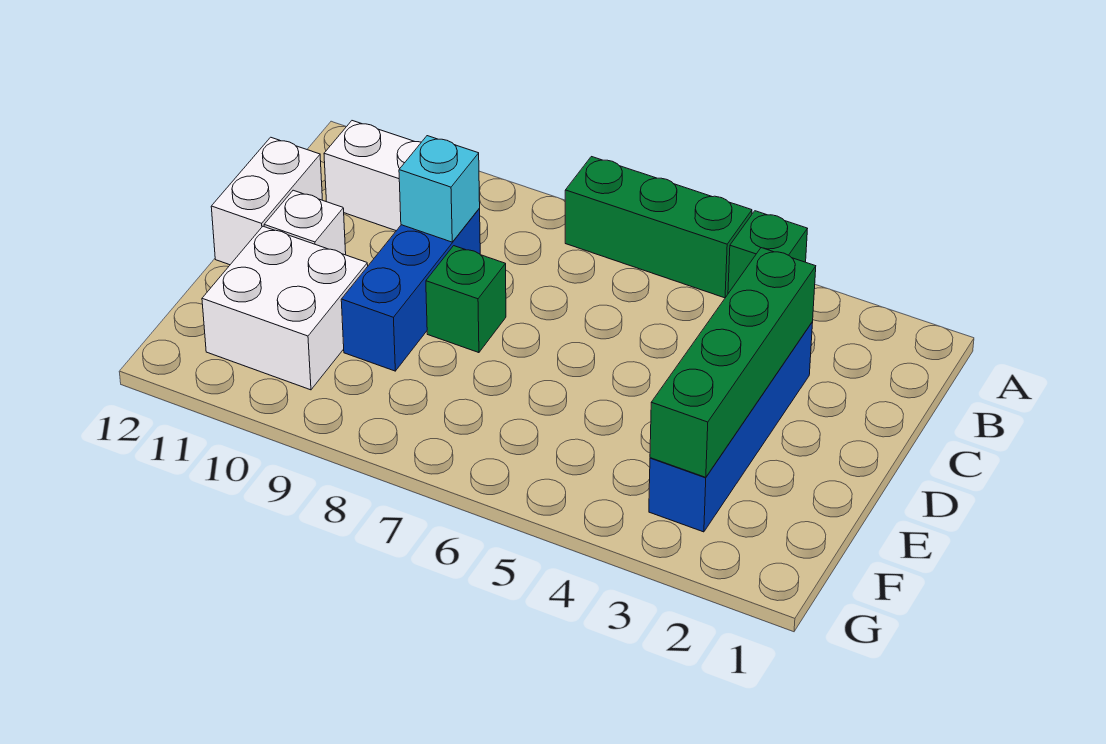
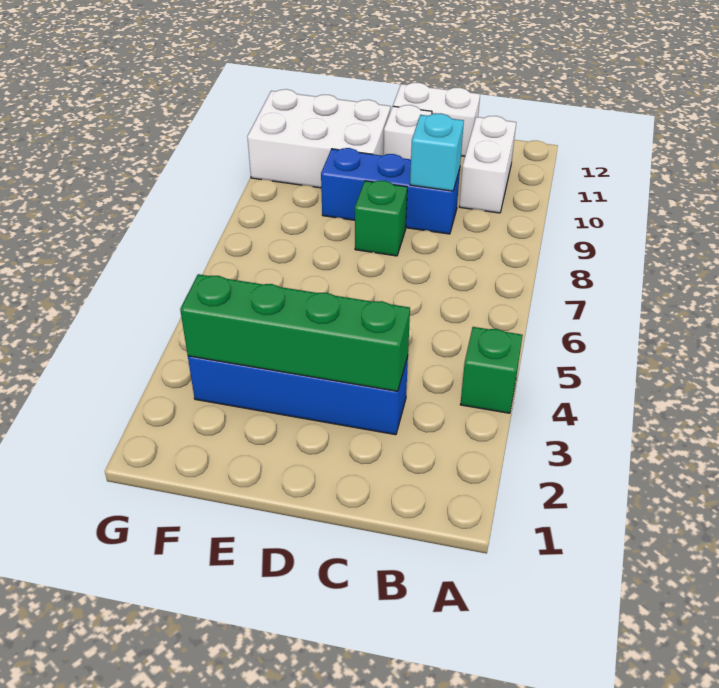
green brick A5:A7 level 1 -> none
white brick E10:F11 level 1 -> white brick E10:G11 level 1

